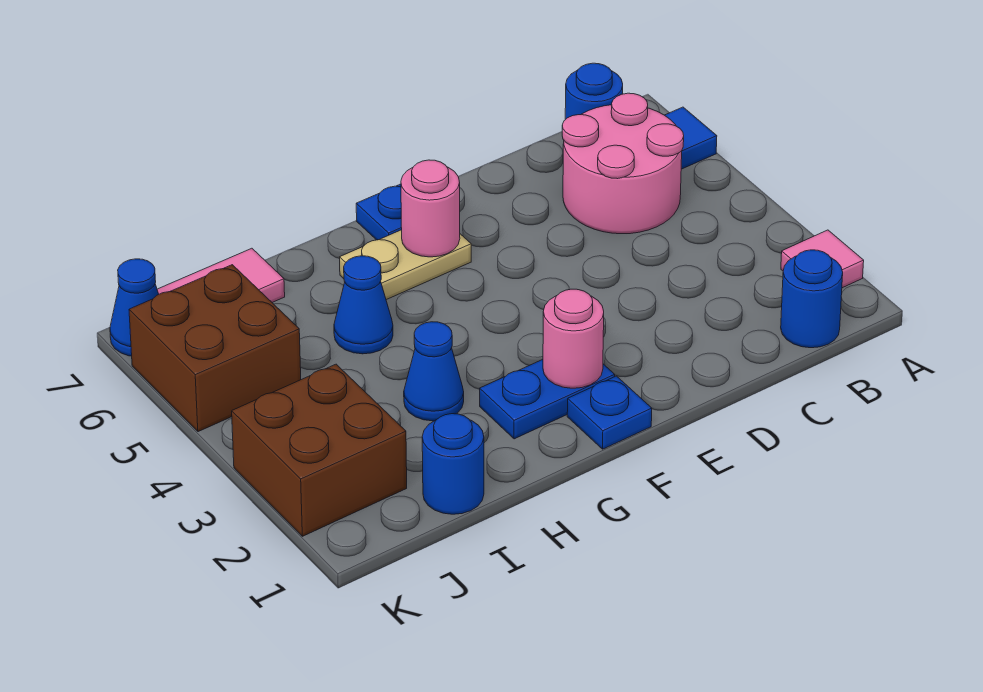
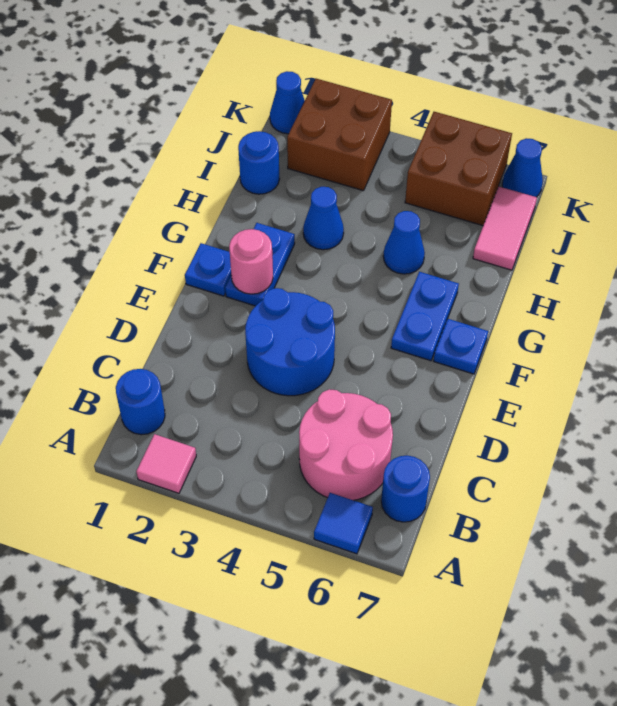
none -> blue round brick D3:E4 level 1
tan plate F6:G6 level 1 -> blue plate F6:G6 level 1
pink round brick F6 level 2 -> none
none -> blue cone K1 level 1

